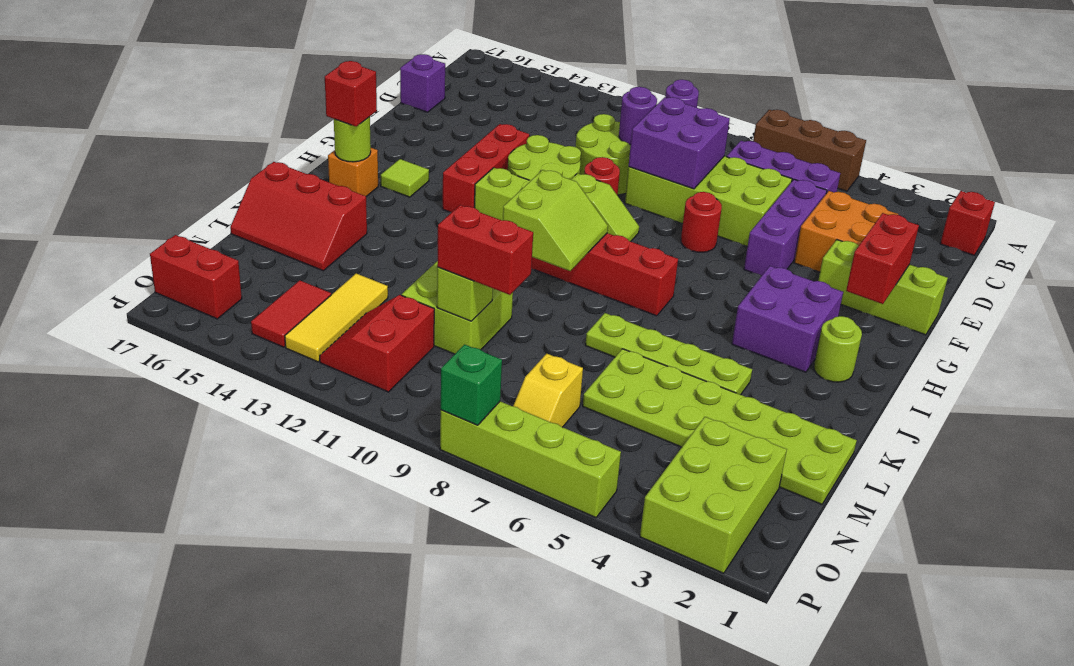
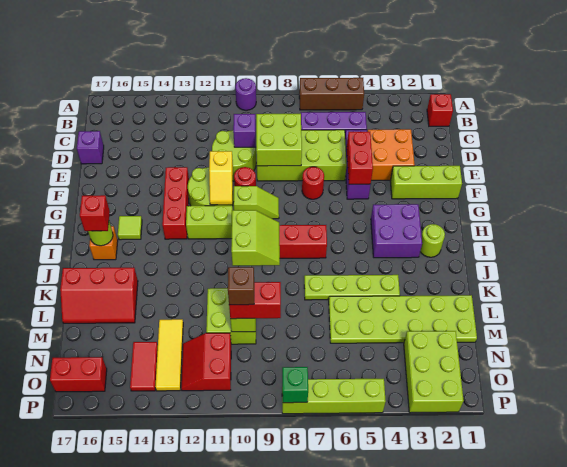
purple brick D8:E9 level 2 -> lime brick D8:E9 level 2
purple round brick D10 level 2 -> purple brick D10 level 2
red brick F2:G2 level 2 -> red brick E5:F5 level 2
none -> brown brick M10 level 4
yellow slope N7:O7 level 1 top N -> yellow slope F11:G11 level 2 top F

